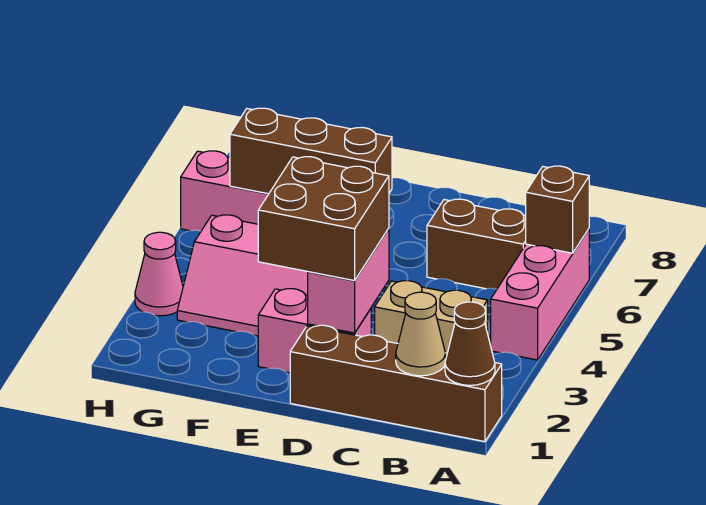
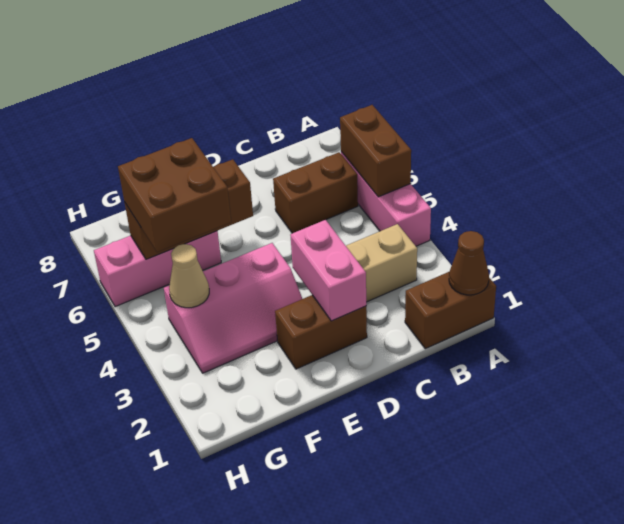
brown brick A1:D1 level 1 -> brown brick A1:B1 level 1
brown brick A6 level 2 -> brown brick A5:A6 level 2
tan cone B1 level 2 -> tan cone G4 level 2
pink brick D2:E2 level 1 -> brown brick D2:E2 level 1
brown brick D2:E3 level 3 -> brown brick F5:G6 level 3
pink cone H3 level 1 -> none

